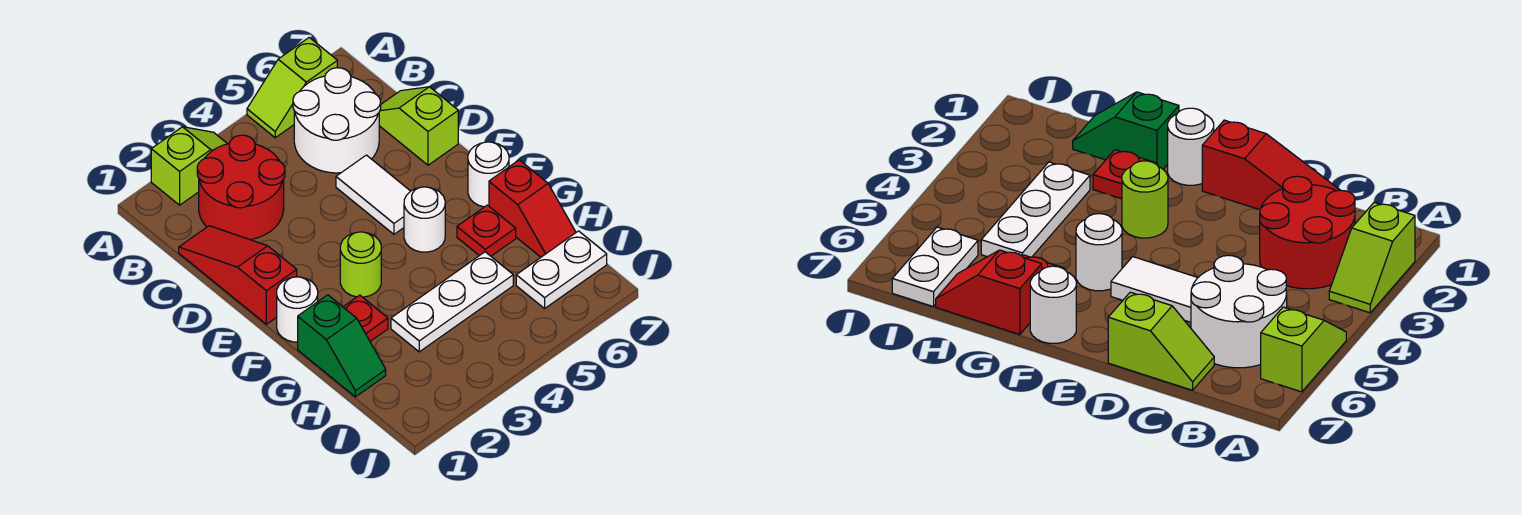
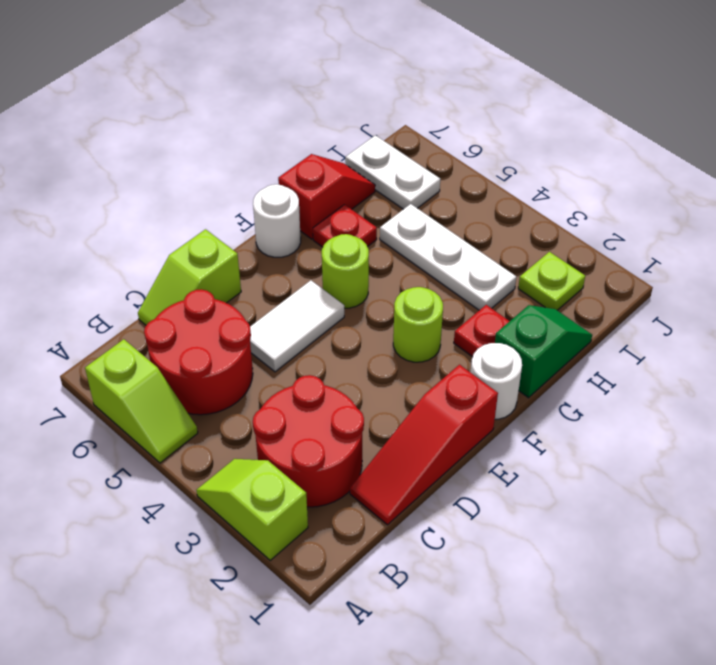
white round brick B5:C6 level 1 -> red round brick B5:C6 level 1
white round brick F5 level 1 -> lime round brick F5 level 1
none -> lime plate I2 level 1

